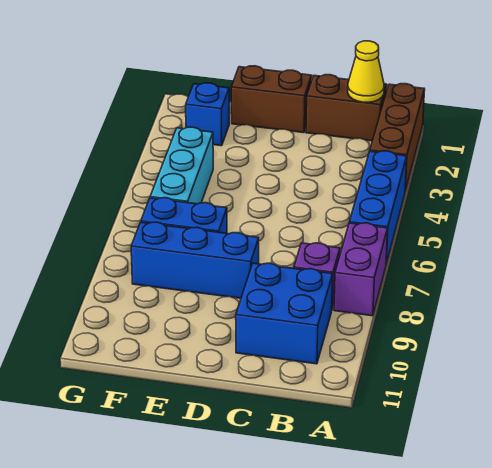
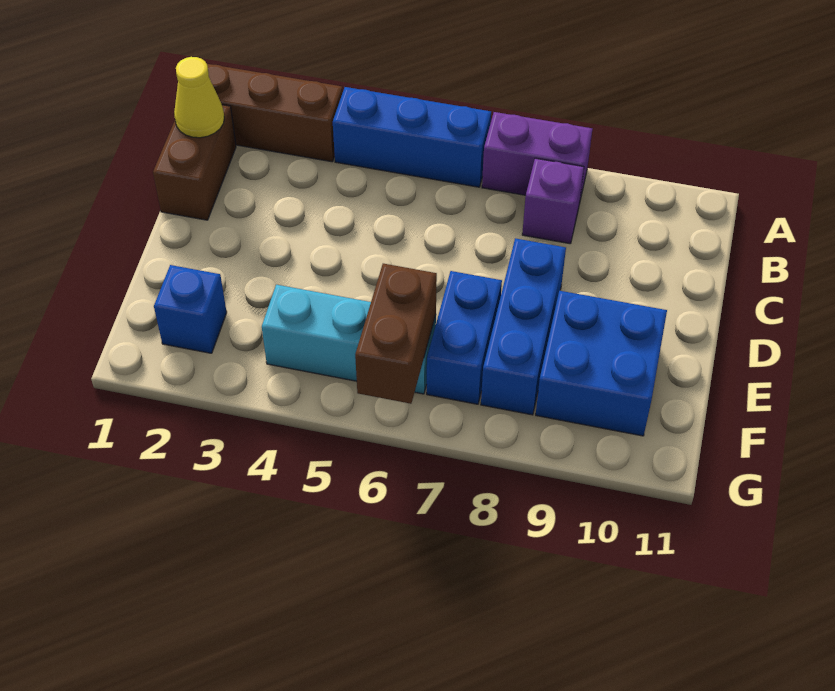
blue brick B9:C10 level 1 -> blue brick E9:F10 level 1
brown brick D1:E1 level 1 -> brown brick F6:G6 level 2

